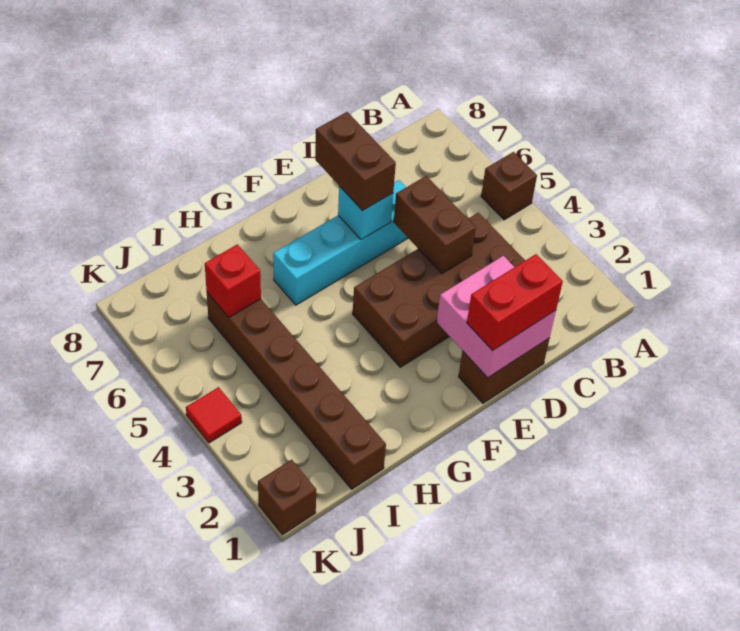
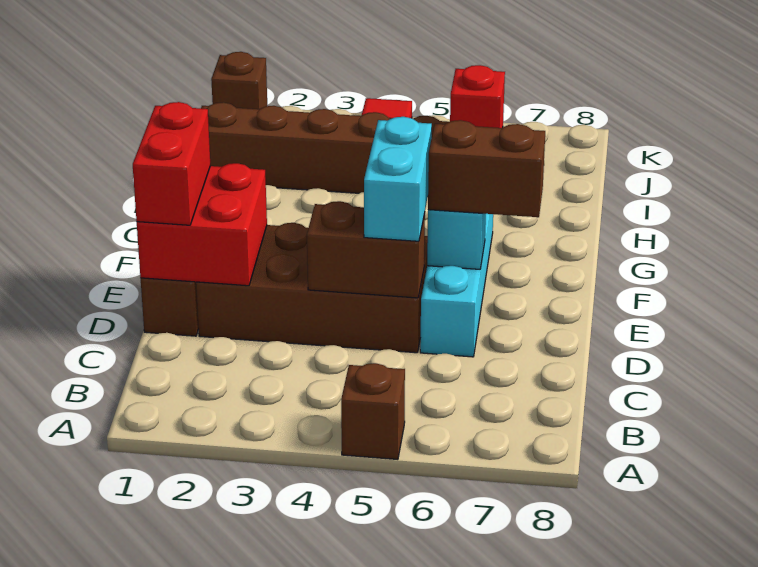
brown brick C3:F4 level 1 -> brown brick D2:E5 level 1
pink brick D1:E2 level 2 -> red brick D1:E2 level 2
none -> cyan brick D5:E5 level 3

